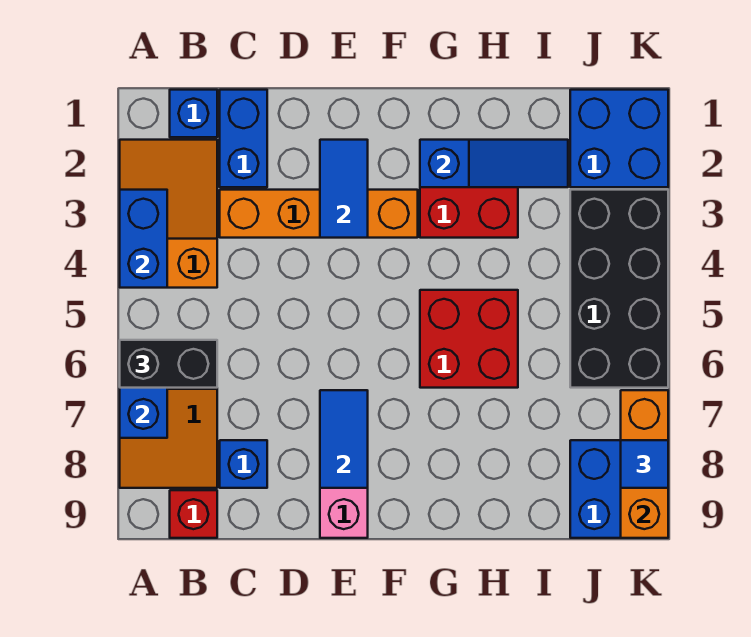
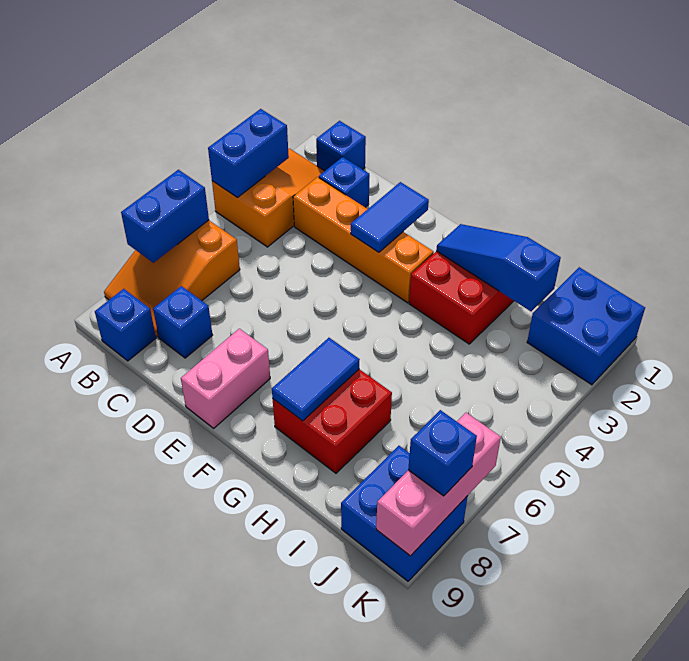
black brick A6:B6 level 3 -> none
red brick B9 level 1 -> blue brick B9 level 1
blue brick C1:C2 level 1 -> blue brick C2 level 1
blue tile E7:E8 level 2 -> blue tile G7:G8 level 2
blue slope G2:I2 level 2 top G -> blue slope G2:I2 level 2 top I
red brick G5:H6 level 1 -> red brick G7:H8 level 1
black brick J3:K6 level 1 -> none
orange brick K7:K9 level 2 -> pink brick K7:K9 level 2
blue tile K8 level 3 -> blue brick K8 level 3

